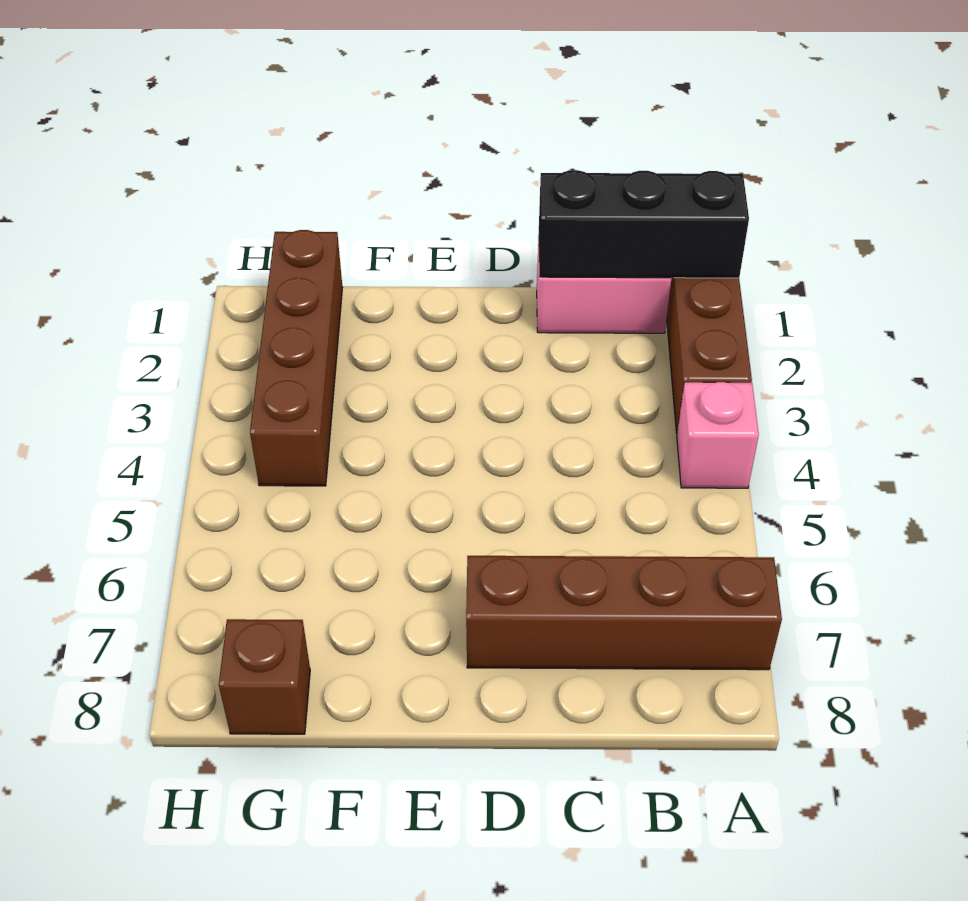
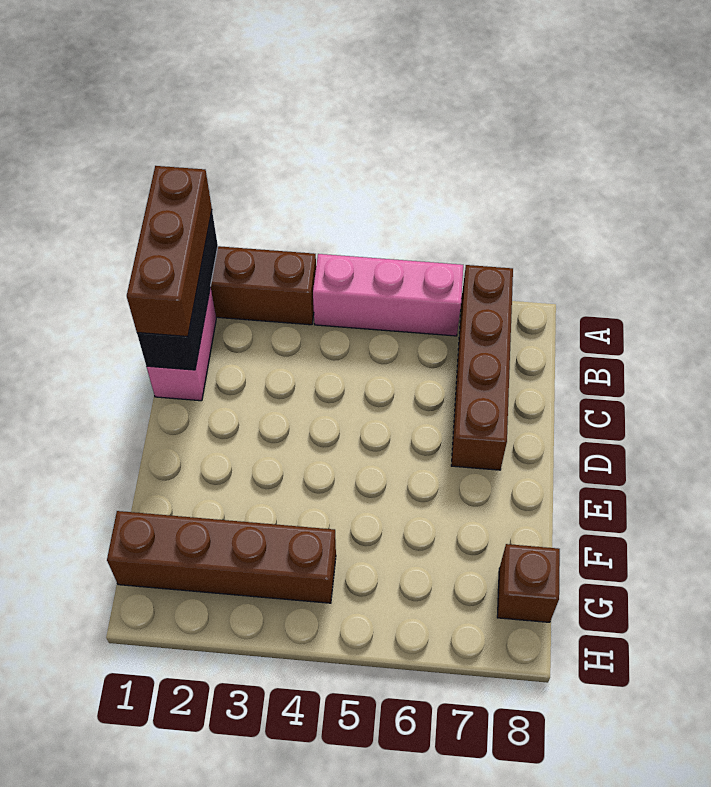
none -> brown brick A1:C1 level 3
pink brick A4 level 1 -> pink brick A4:A6 level 1

